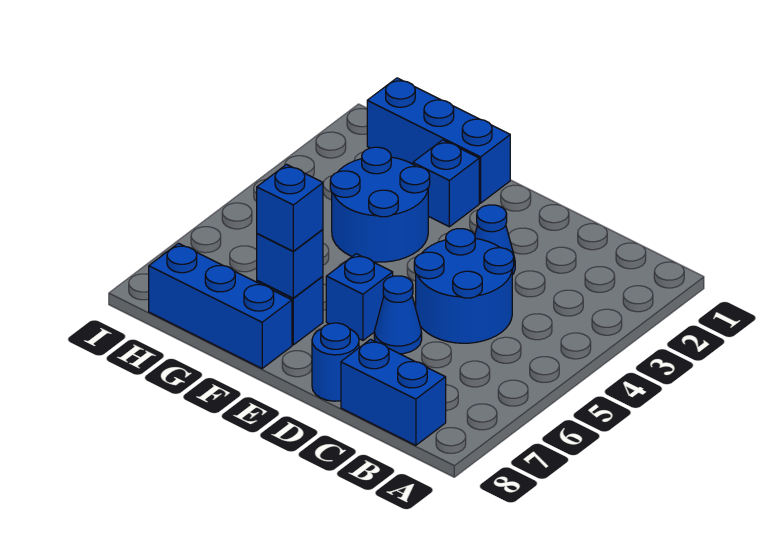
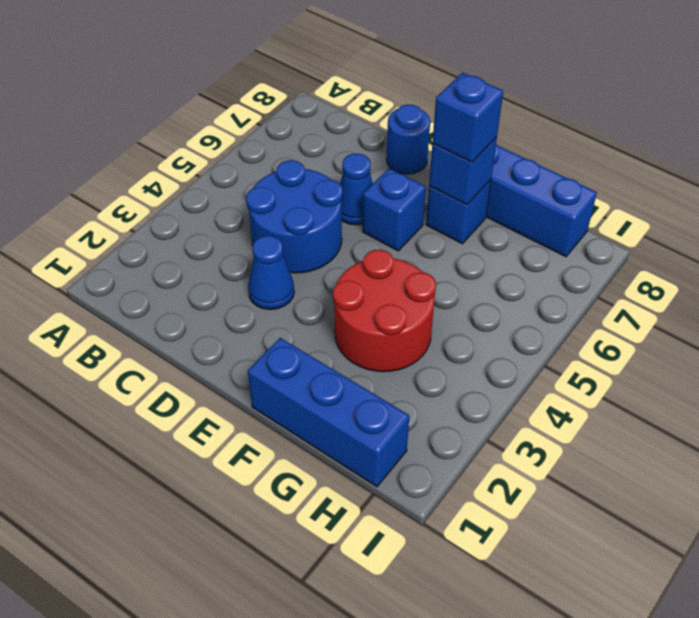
blue brick B8:C8 level 1 -> none
blue brick F2 level 1 -> none
blue round brick F3:G4 level 1 -> red round brick F3:G4 level 1

